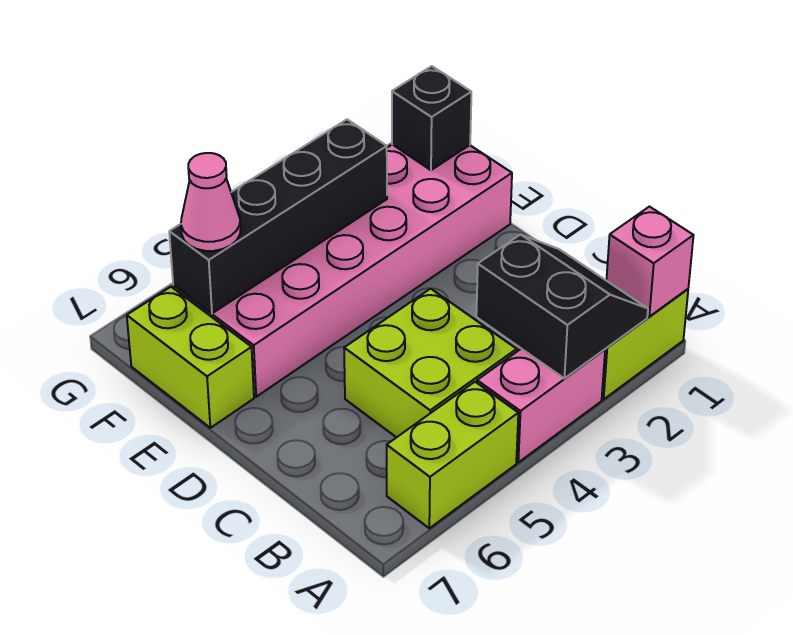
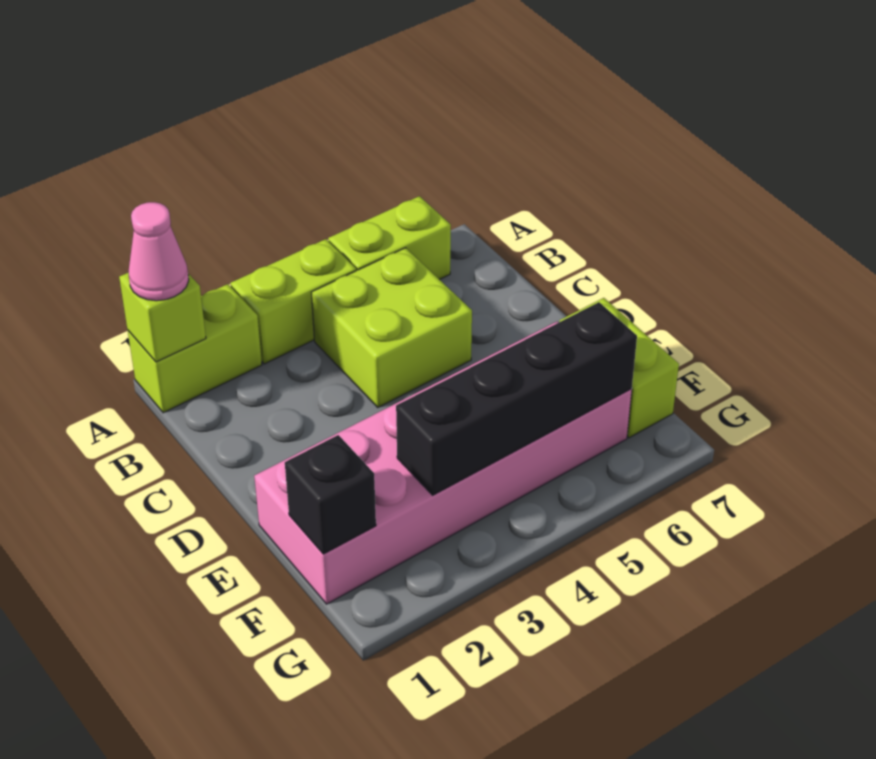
pink brick A1 level 2 -> lime brick A1 level 2
black slope A2:B3 level 2 top 3 -> none
pink brick A3:A4 level 1 -> lime brick A3:A4 level 1
pink cone F6 level 3 -> pink cone A1 level 3

